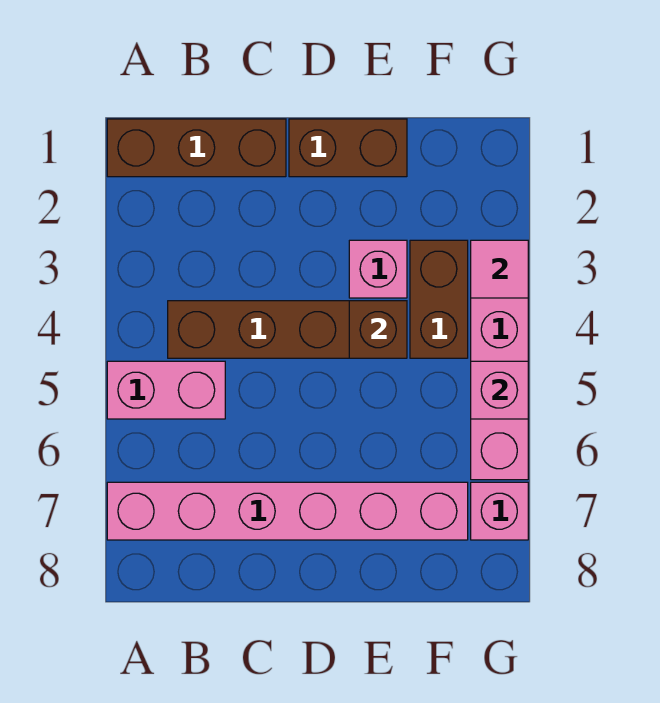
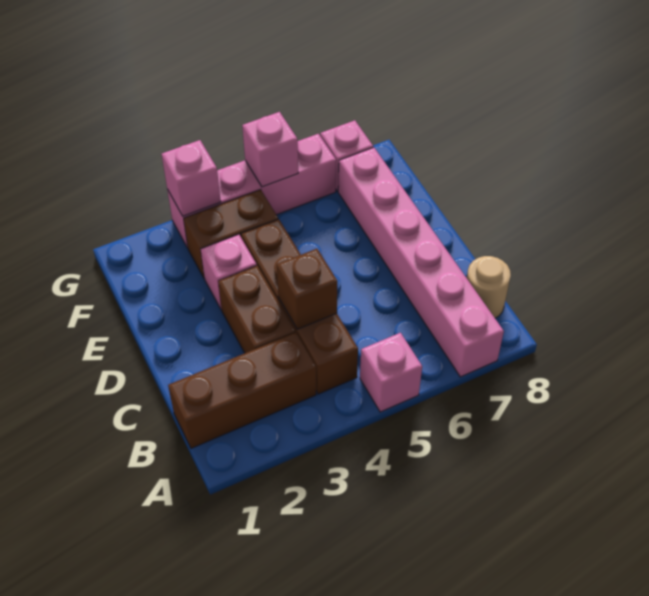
brown brick A1:C1 level 1 -> brown brick B1:B3 level 1
pink brick A5:B5 level 1 -> pink brick A5 level 1
none -> tan round brick B8 level 1
brown brick D1:E1 level 1 -> brown brick C3:D3 level 1
brown brick E4 level 2 -> brown brick C4 level 2
pink tile G3 level 2 -> pink brick G3 level 2

